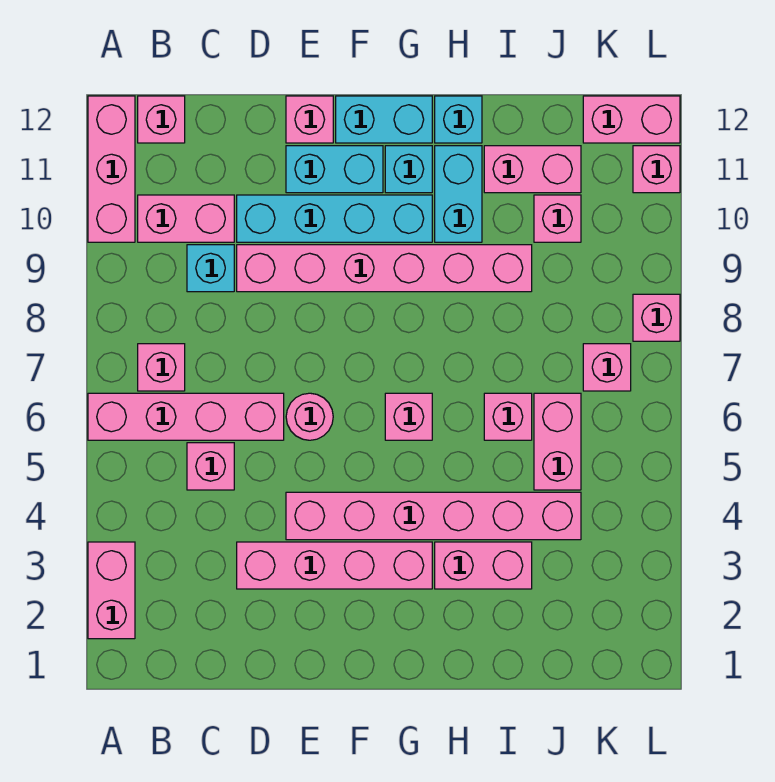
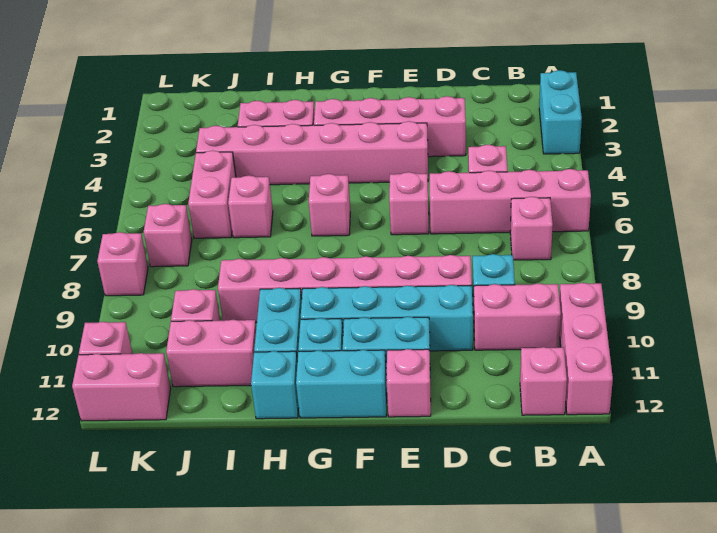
pink brick A2:A3 level 1 -> cyan brick A2:A3 level 1
pink round brick E6 level 1 -> pink brick E6 level 1

